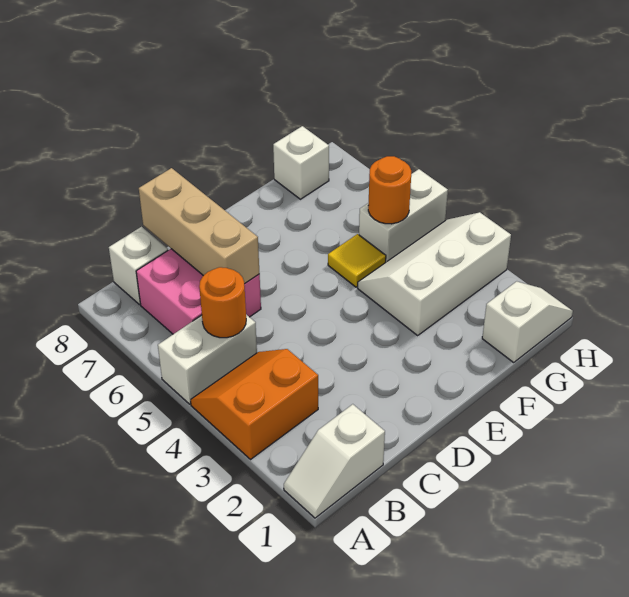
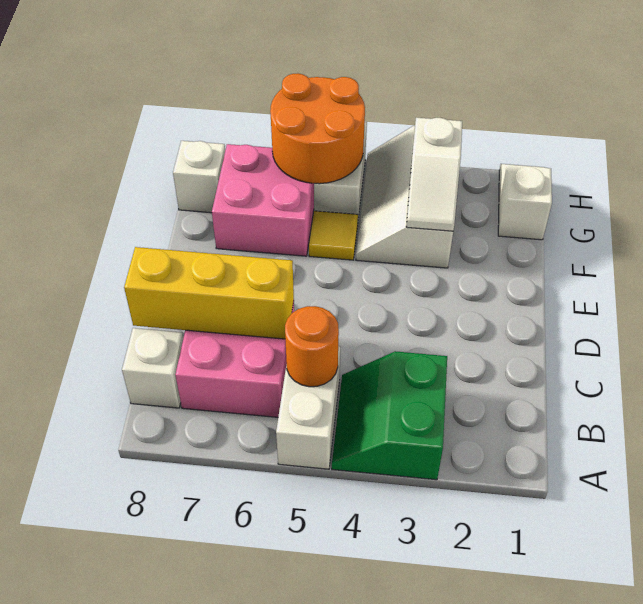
white slope A1:B1 level 1 top B -> white slope F3:G3 level 2 top G
orange slope A3:B4 level 1 top 3 -> green slope A3:B4 level 1 top 3
tan brick C6:C8 level 2 -> yellow brick C6:C8 level 2
none -> pink brick F6:G7 level 1
orange round brick G5 level 2 -> orange round brick G5:H6 level 2

